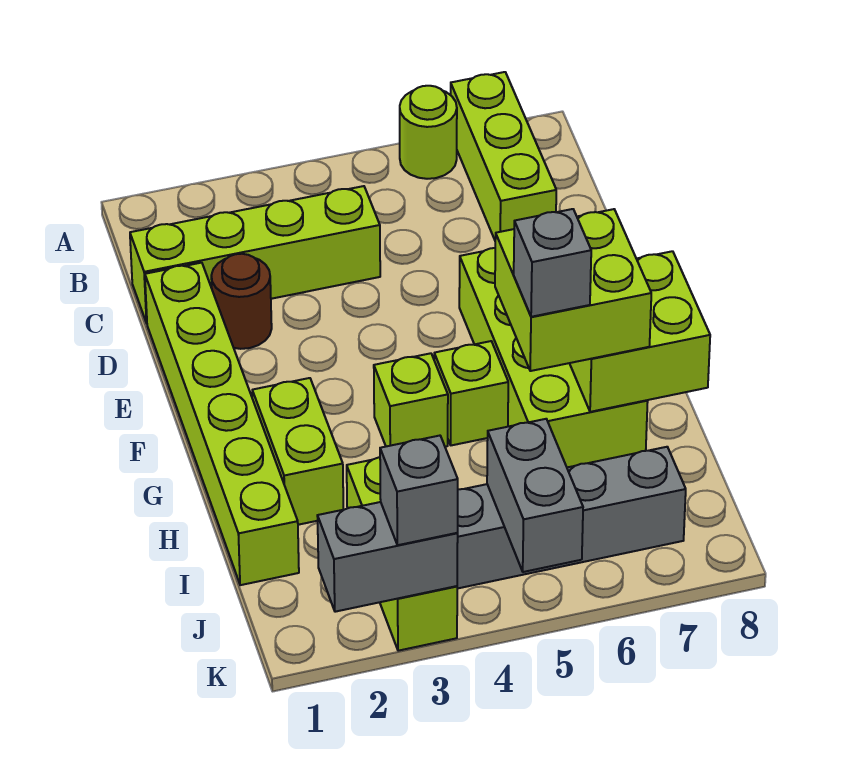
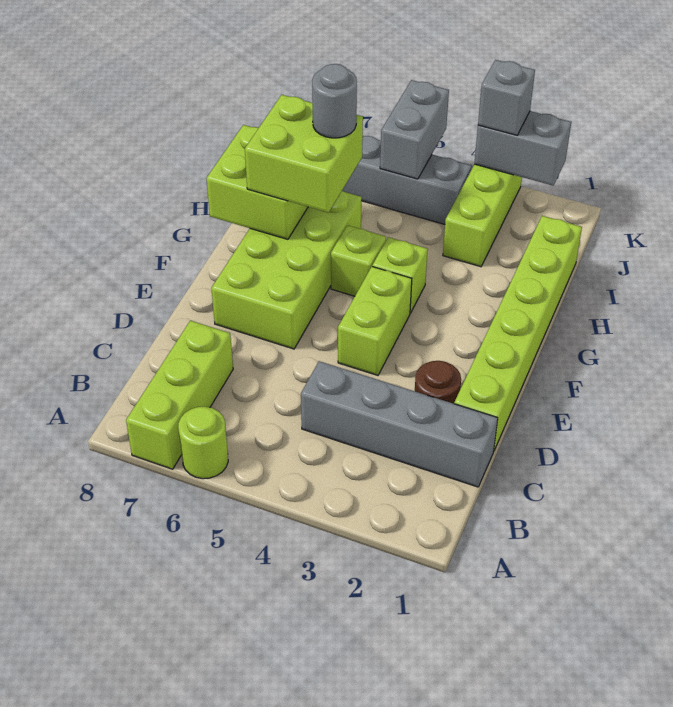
lime brick C1:C4 level 1 -> grey brick C1:C4 level 1
lime brick G2:H2 level 1 -> lime brick E4:F4 level 1
grey brick H6 level 4 -> grey round brick H6 level 4

